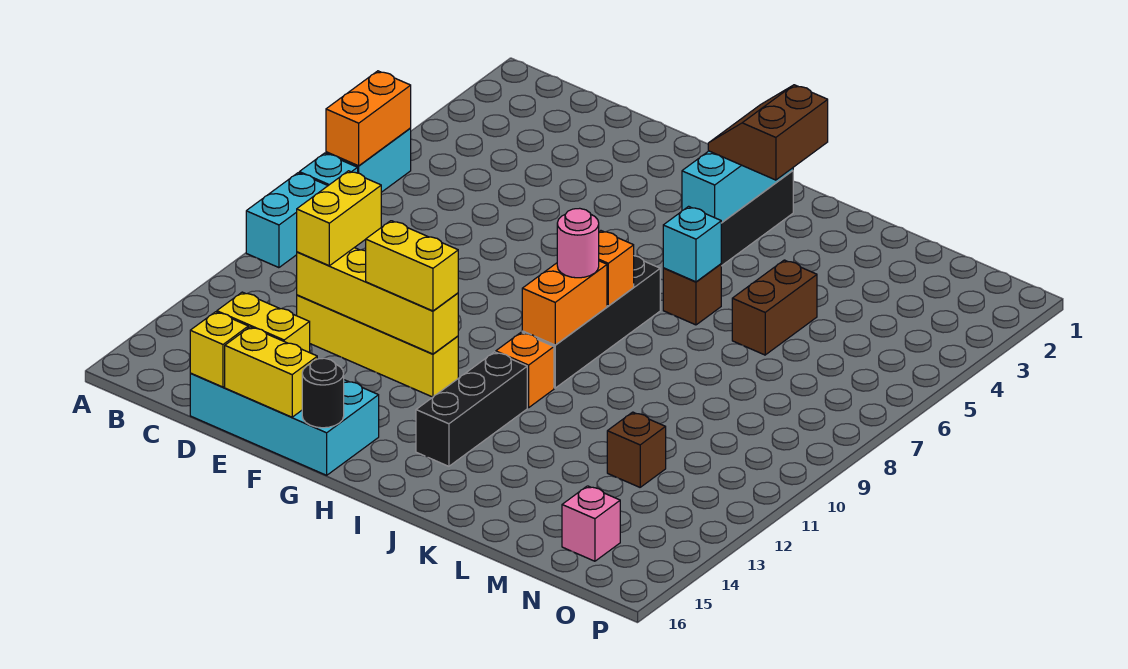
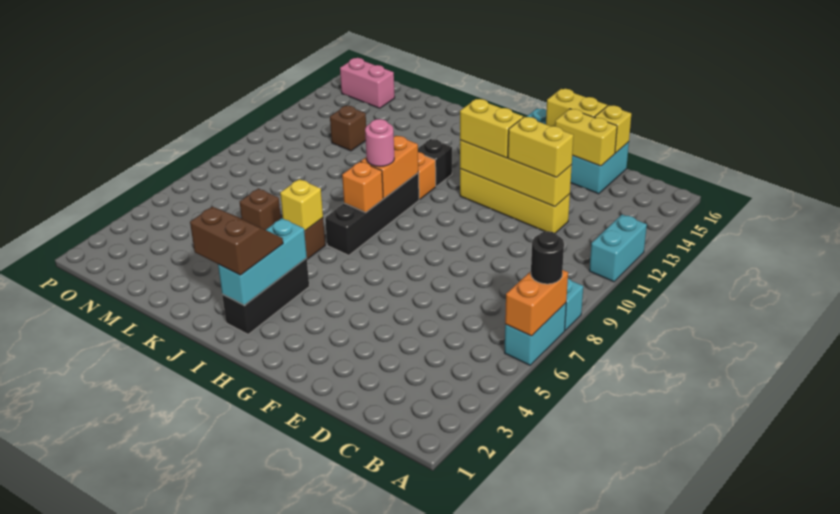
cyan brick A9:A10 level 1 -> cyan brick A11:A12 level 1
yellow brick D11:D12 level 3 -> yellow brick D12:E12 level 3
black round brick G16 level 2 -> black round brick A7 level 3
brown slope I2:J3 level 3 top J -> brown slope I2:J3 level 3 top 2
black brick I12:I14 level 1 -> black brick I12 level 1
cyan brick J6 level 2 -> yellow brick J6 level 2
brown brick L5:L6 level 1 -> brown brick L6 level 1
pink brick N15 level 1 -> pink brick N15:O15 level 1

